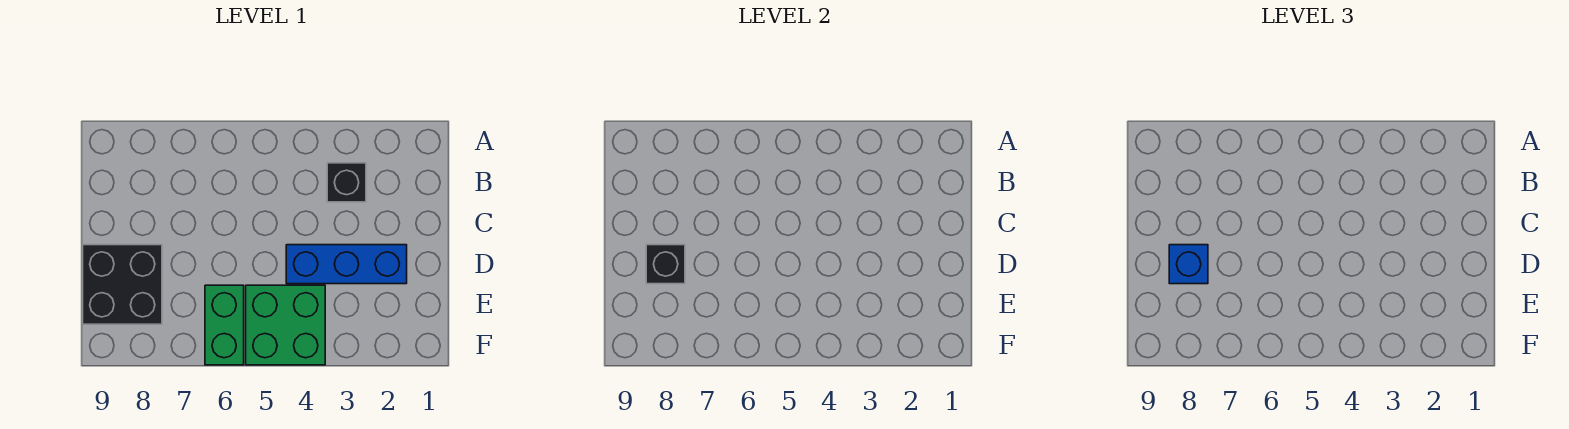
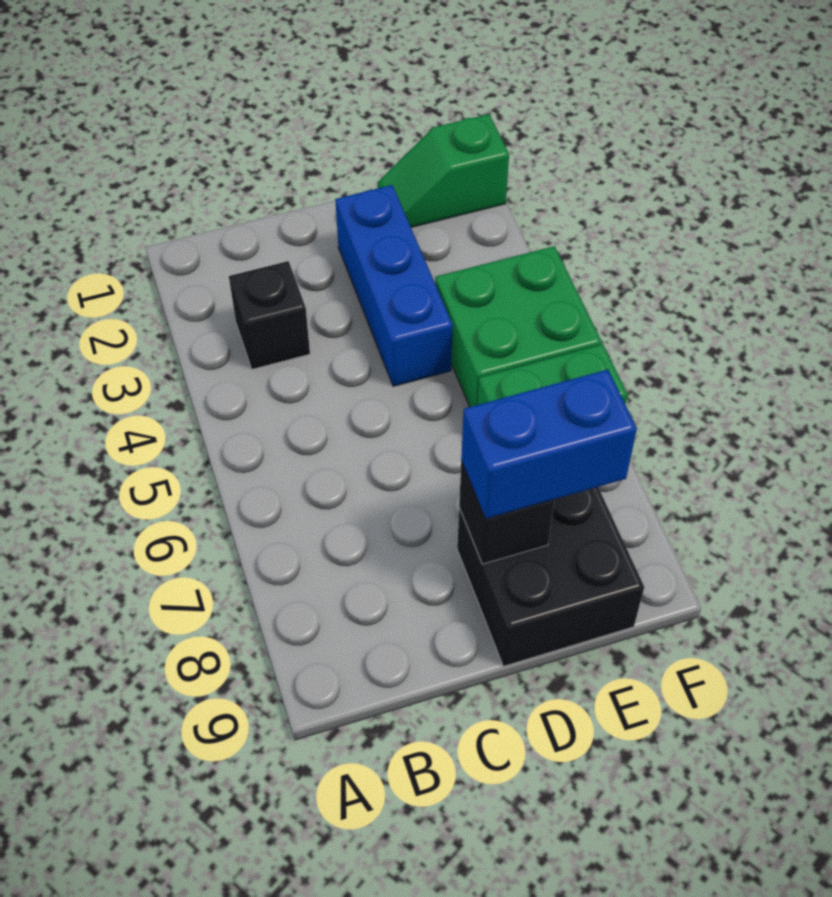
blue brick D8 level 3 -> blue brick D8:E8 level 3
none -> green slope E1:F1 level 1 top F

